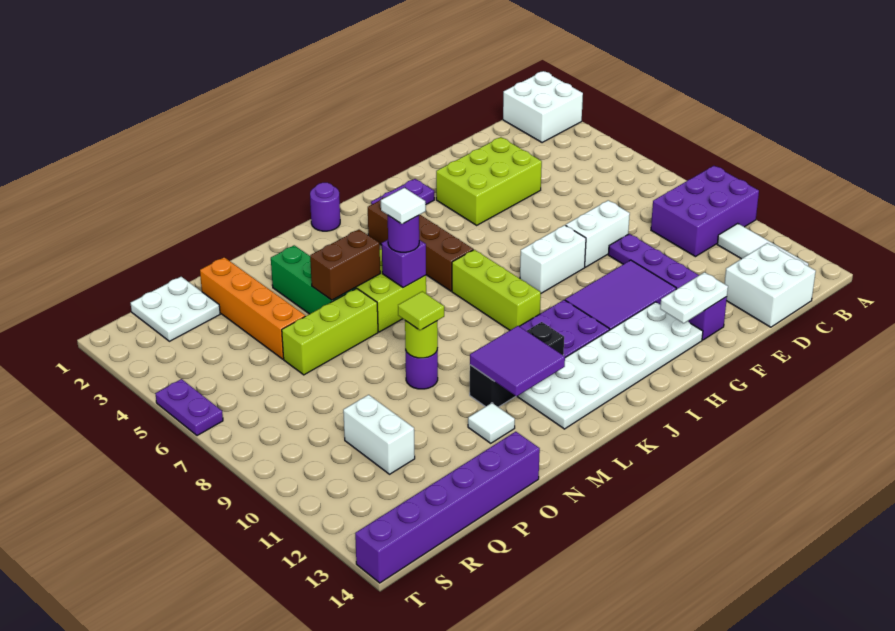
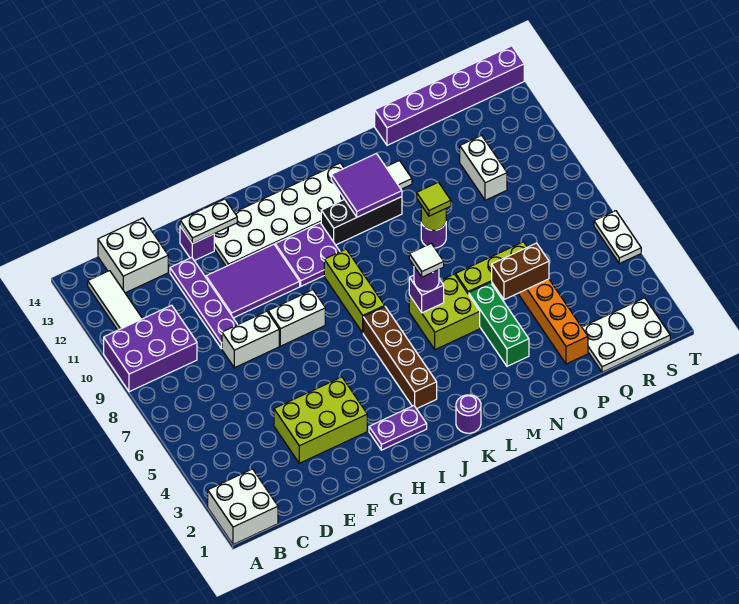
brown brick M5:N5 level 2 -> brown brick O5:P5 level 2
white plate Q1:R2 level 1 -> white plate Q1:S2 level 1
purple plate T5:T6 level 1 -> white plate T5:T6 level 1

